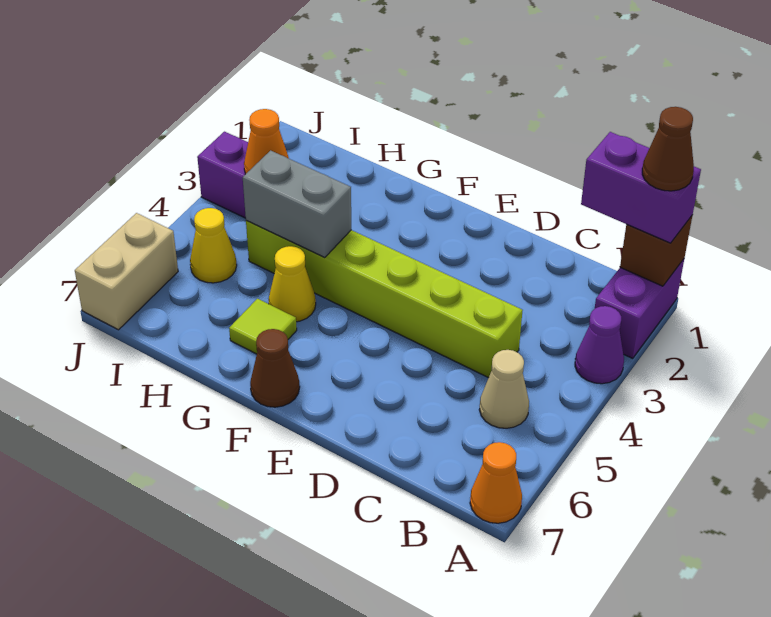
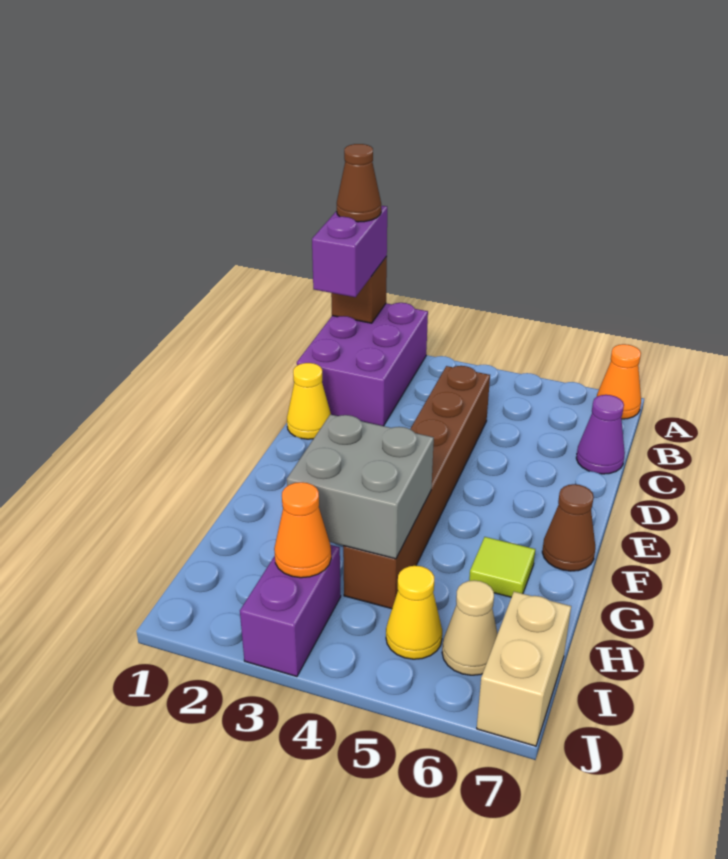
purple brick A1:A2 level 1 -> purple brick A1:C2 level 1
purple cone A3 level 1 -> purple cone C7 level 1
tan cone B5 level 1 -> tan cone I6 level 1
lime brick C4:H4 level 1 -> brown brick C4:H4 level 1
grey brick G4:H4 level 2 -> grey brick G3:H4 level 2
yellow cone G5 level 1 -> yellow cone D1 level 1
tan brick J6:J7 level 1 -> tan brick I7:J7 level 1

